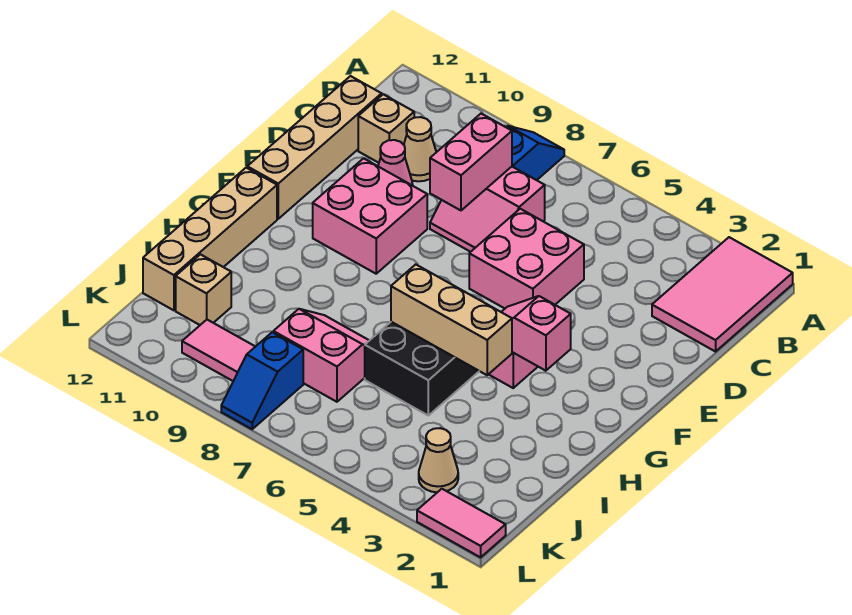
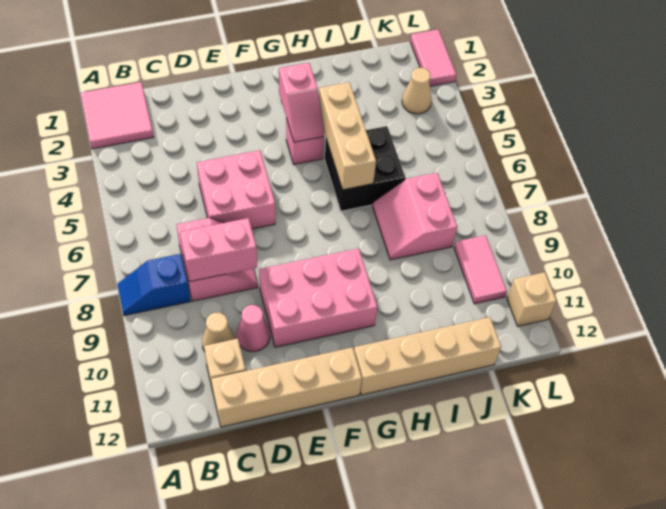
pink tile A1:C2 level 1 -> pink tile A1:B2 level 1
pink brick E9:F10 level 1 -> pink brick E9:G10 level 1
tan brick J11 level 1 -> tan brick L11 level 1
blue slope K8:L8 level 1 top K -> none

